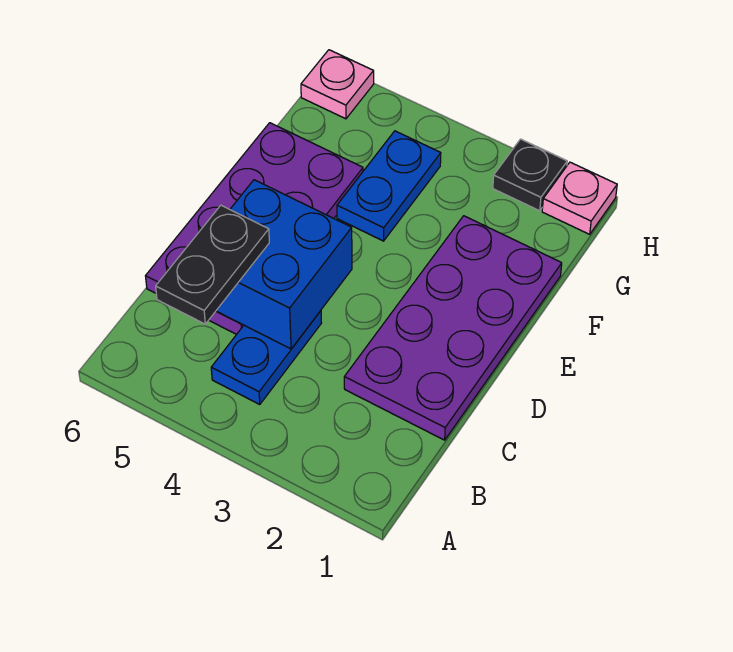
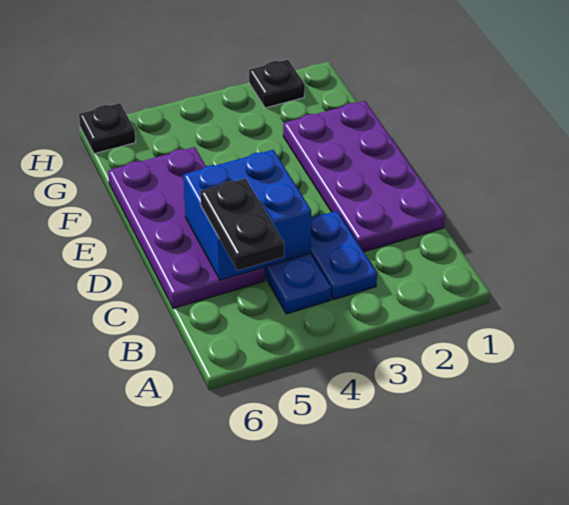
blue plate F4:G4 level 1 -> blue plate B3:C3 level 1
pink plate H1 level 1 -> none
pink plate H6 level 1 -> black plate H6 level 1

